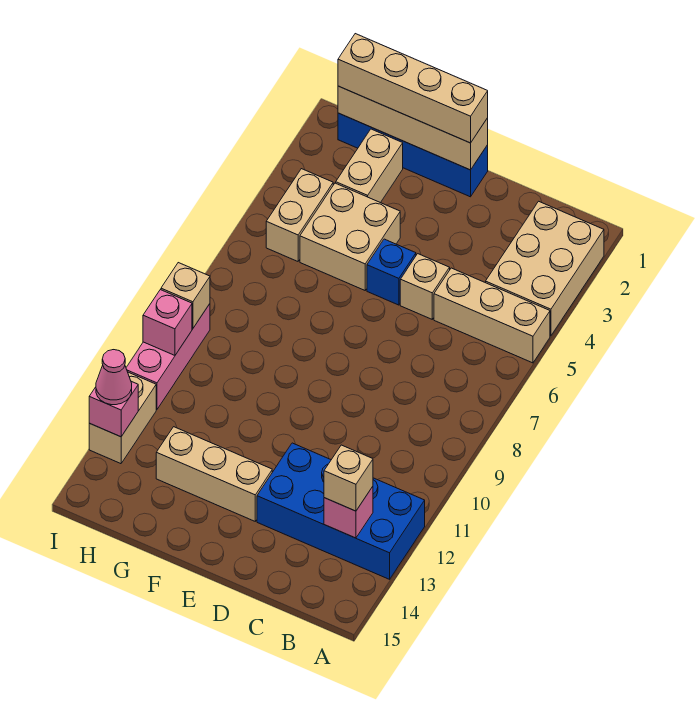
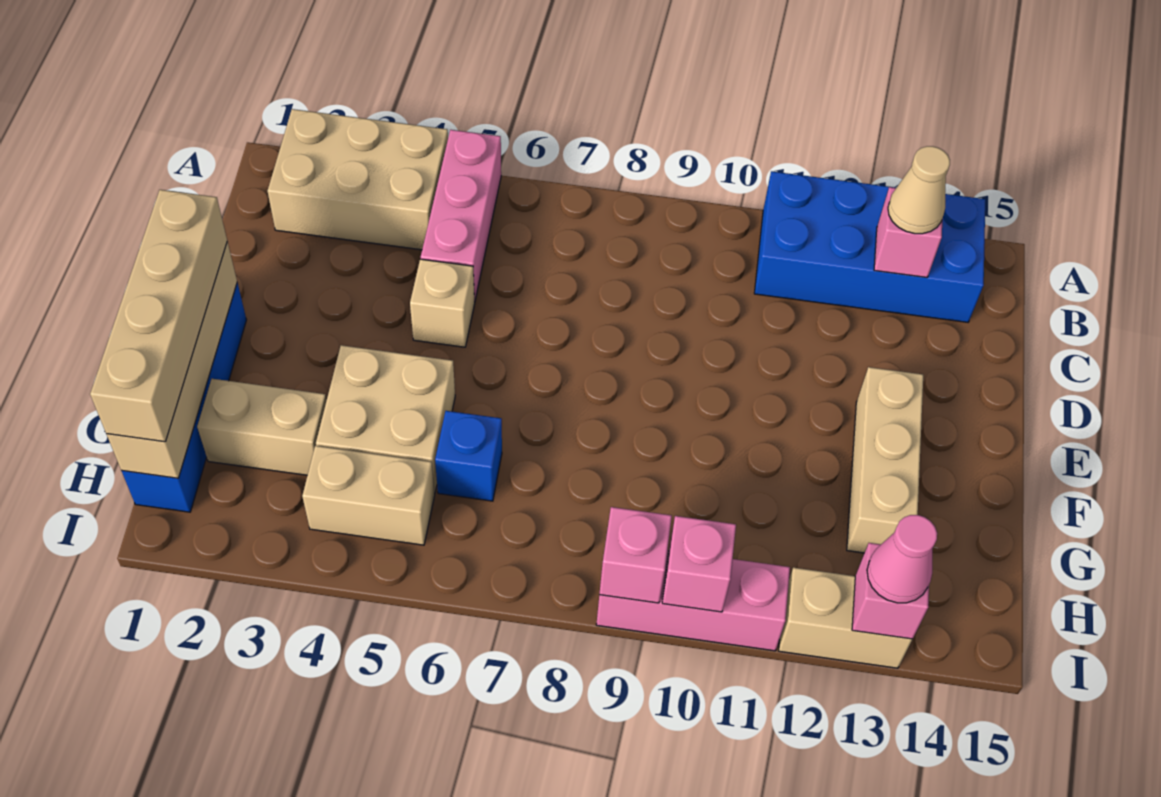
tan brick A5:C5 level 1 -> pink brick A5:C5 level 1
blue brick A12:D13 level 1 -> blue brick A11:B14 level 1
tan brick B13 level 3 -> tan cone B13 level 3
blue brick E5 level 1 -> blue brick G6 level 1
tan brick I9 level 2 -> pink brick I9 level 2

